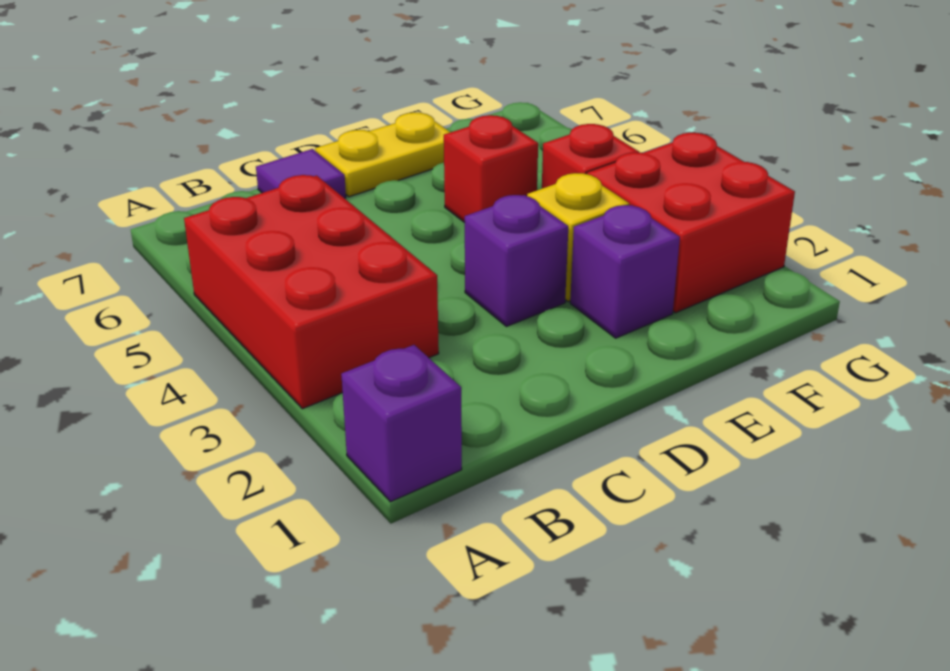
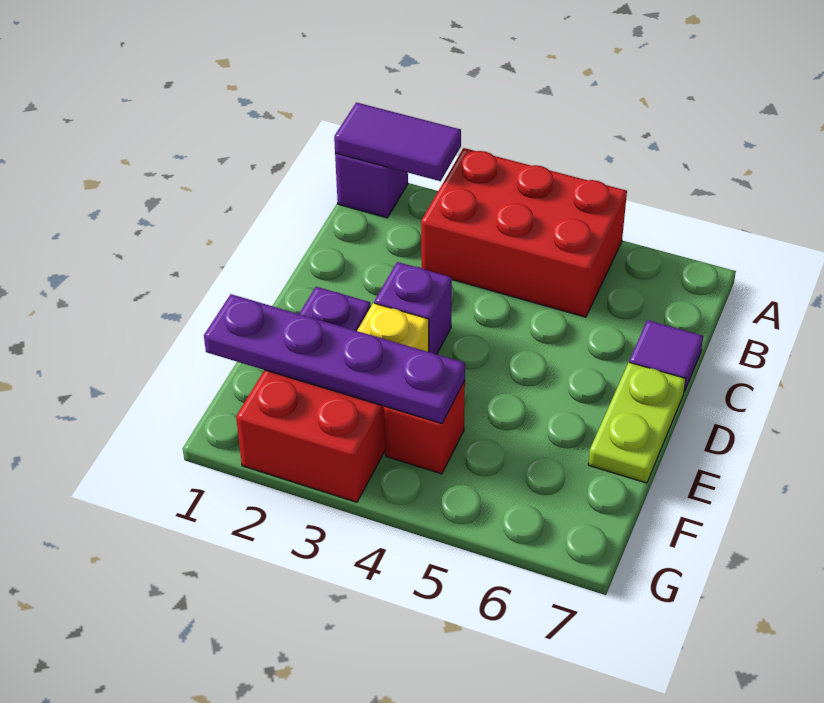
none -> purple tile A1:A2 level 2
yellow plate D7:E7 level 1 -> lime plate D7:E7 level 1
red brick E5 level 1 -> none
none -> purple plate F1:F4 level 2

